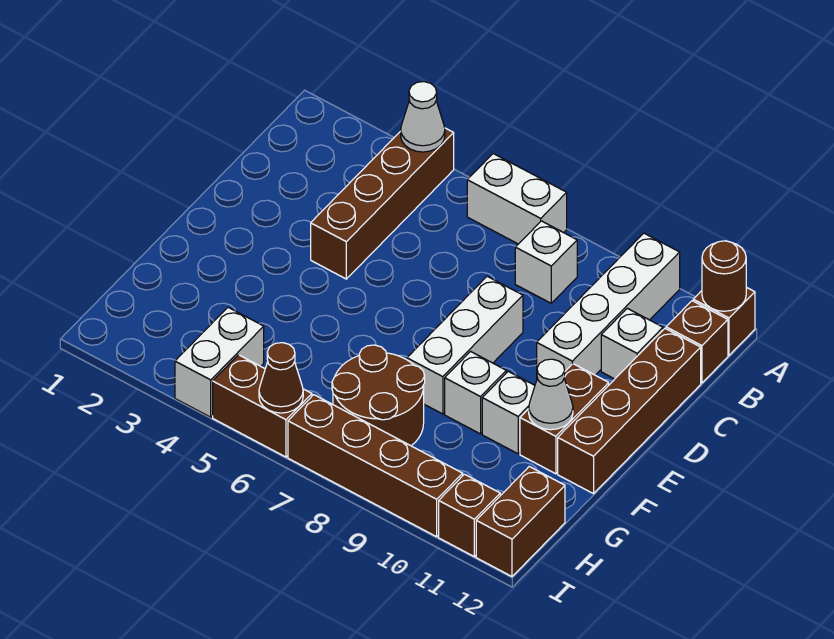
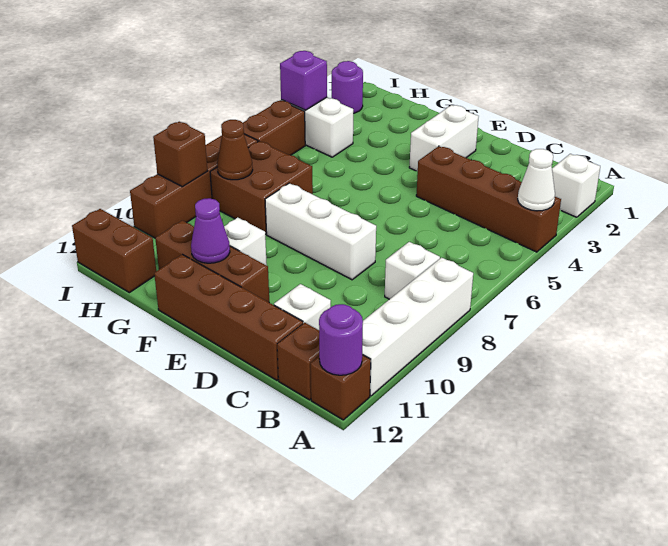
white brick A6:A7 level 1 -> white brick E2:E3 level 1
white brick A10:D10 level 1 -> white brick A8:A11 level 1
brown round brick A12 level 2 -> purple round brick A12 level 2
brown brick E11:F11 level 1 -> brown brick E11:G11 level 1
white brick F9 level 1 -> white brick A2 level 1
white cone F11 level 2 -> purple cone F11 level 2
brown round brick G7:H8 level 1 -> brown brick G7:H8 level 1
none -> purple round brick I2 level 1
none -> purple brick I4 level 2
brown cone I6 level 2 -> brown cone H8 level 2
brown brick I11 level 1 -> brown brick I9 level 2

